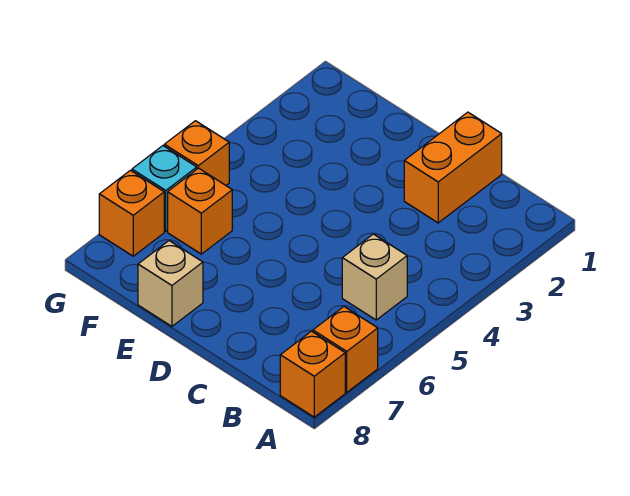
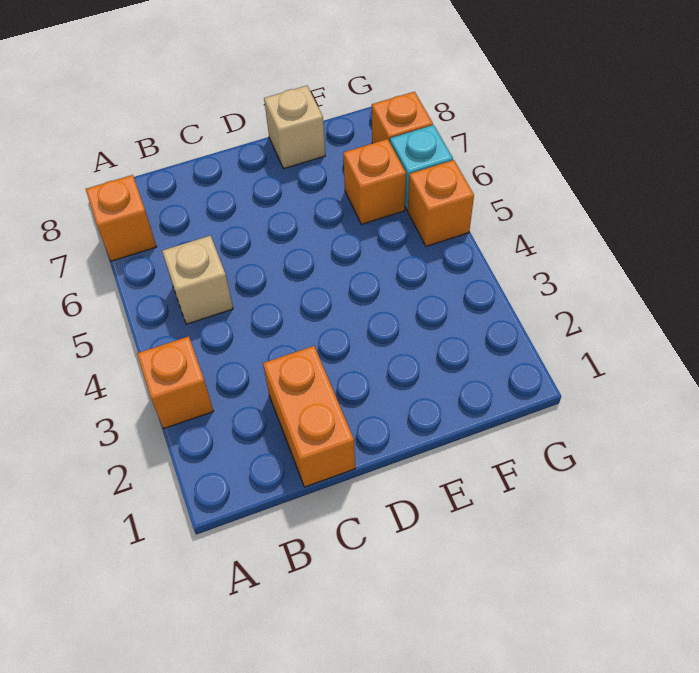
orange brick A8 level 1 -> orange brick A3 level 1

